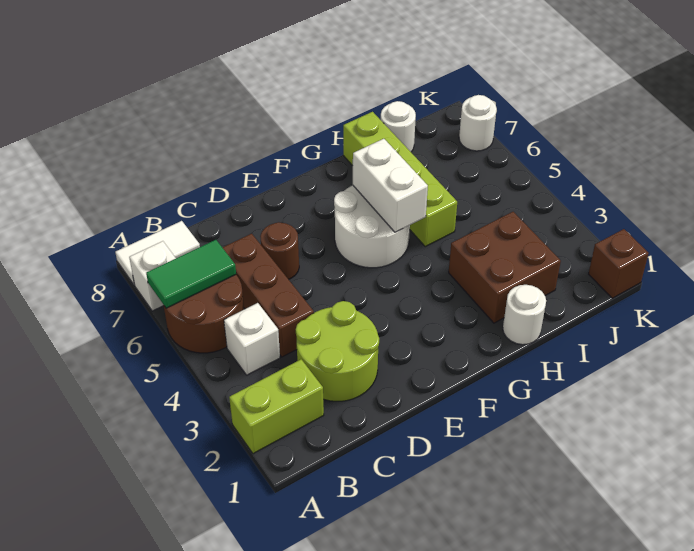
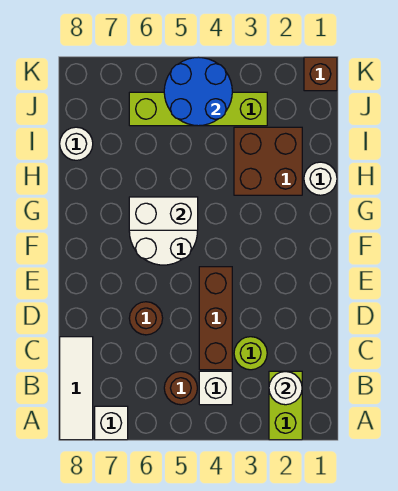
brown round brick A5:B6 level 1 -> brown round brick B5 level 1
green tile A6:B6 level 2 -> none
white tile A8:B8 level 1 -> white tile A8:C8 level 1
lime round brick C2:D3 level 1 -> lime round brick C3 level 1
brown brick C4:C6 level 1 -> brown brick C4:E4 level 1
lime brick H5:H8 level 1 -> lime brick J3:J6 level 1
none -> blue round brick J4:K5 level 2
white round brick K7 level 1 -> white round brick B2 level 2

